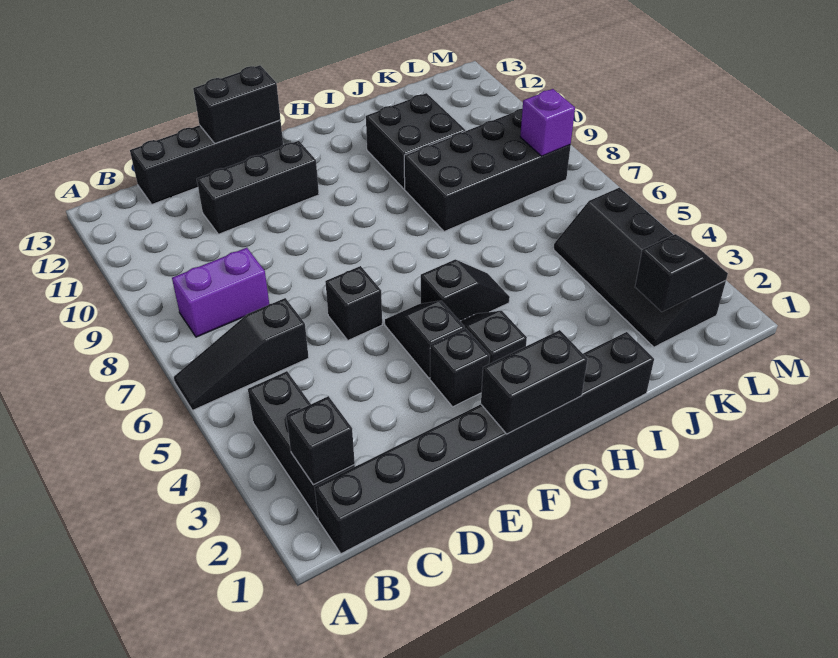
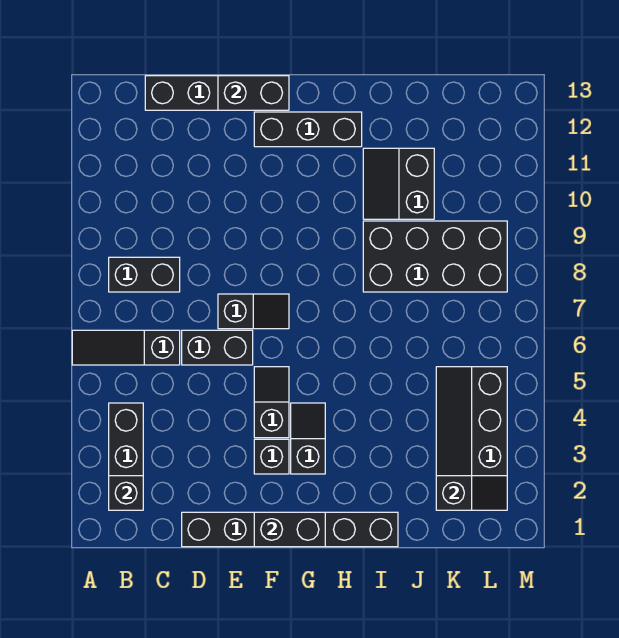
black brick B1:I1 level 1 -> black brick D1:I1 level 1
purple brick B8:C8 level 1 -> black brick B8:C8 level 1
black brick D11:F11 level 1 -> black brick F12:H12 level 1
black brick E6 level 1 -> black brick D6:E6 level 1
black slope G5:H5 level 1 top G -> black slope E7:F7 level 1 top E
black brick I10:J11 level 1 -> black slope I10:J11 level 1 top J
purple brick L8 level 2 -> none

